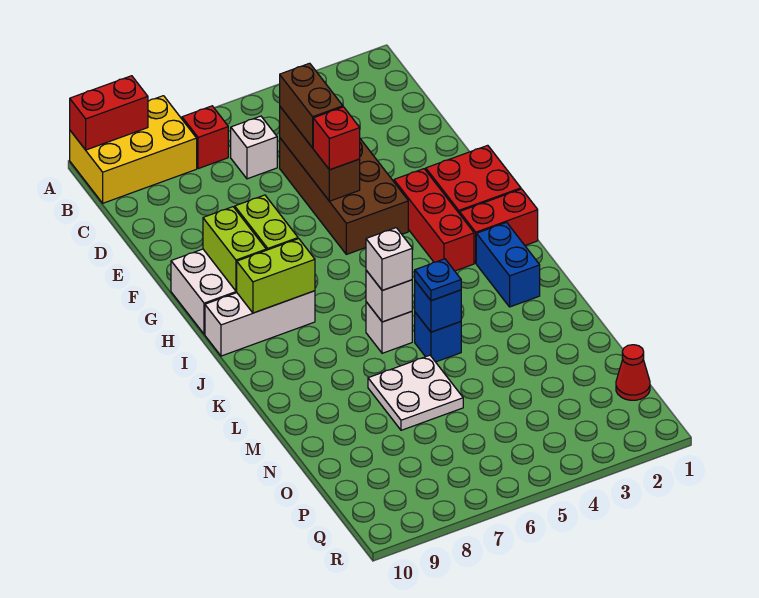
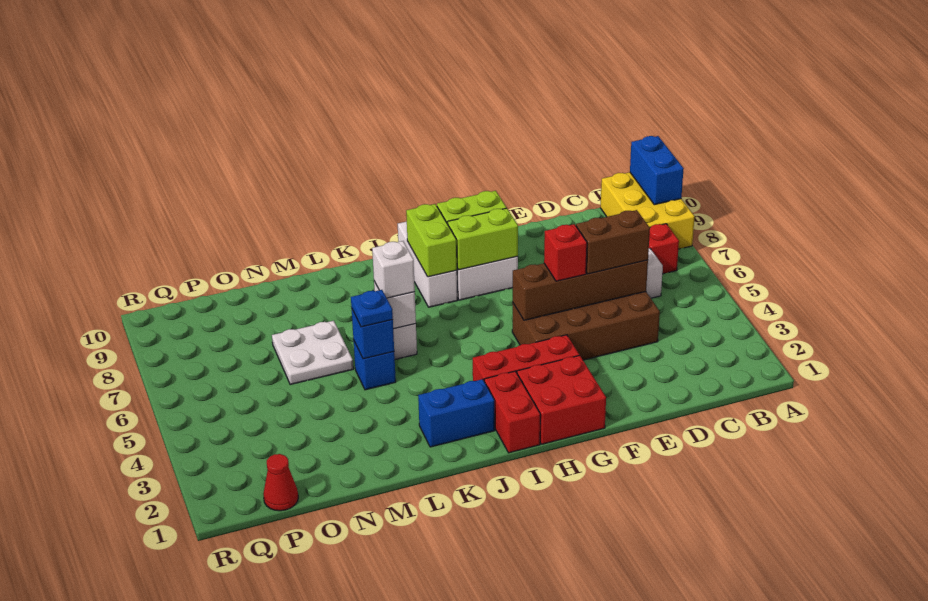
red brick A9:A10 level 2 -> blue brick A9:A10 level 2
brown brick D5:F5 level 2 -> brown brick D5:G5 level 2

